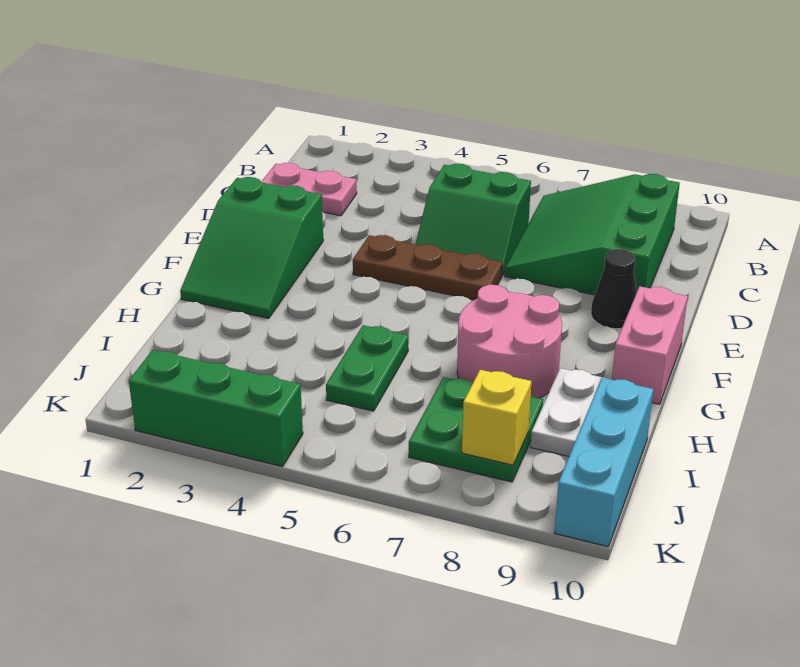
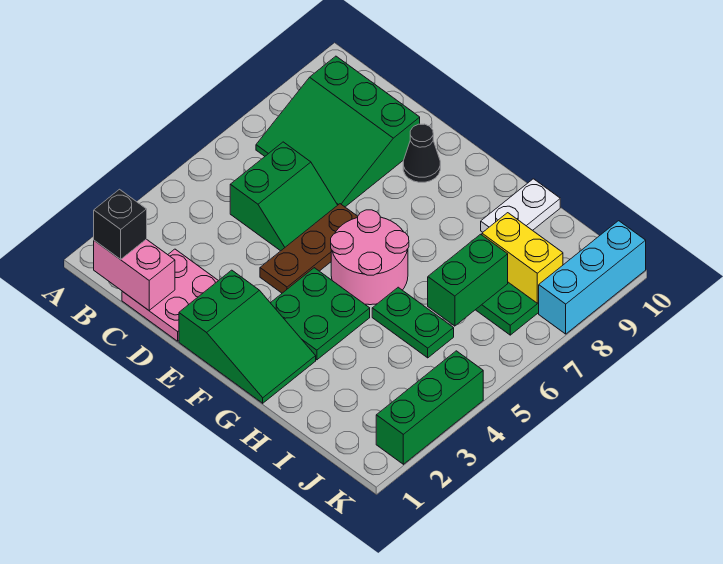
none -> black brick B1 level 3
pink plate C1:C2 level 1 -> pink plate C1:D2 level 1
none -> green plate F3:G4 level 1
pink brick F10:G10 level 1 -> pink brick B1:C1 level 2
pink round brick G7:H8 level 1 -> pink round brick F5:G6 level 1
white plate H9:I9 level 1 -> white plate H9:H10 level 1
none -> green brick I6:I7 level 2
cyan brick I10:K10 level 1 -> cyan brick K8:K10 level 1
yellow brick J8 level 2 -> yellow brick I8:J8 level 2

